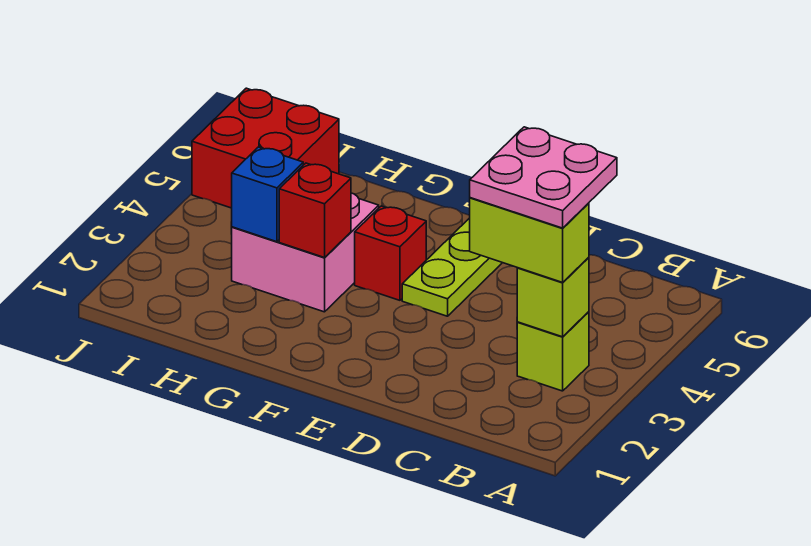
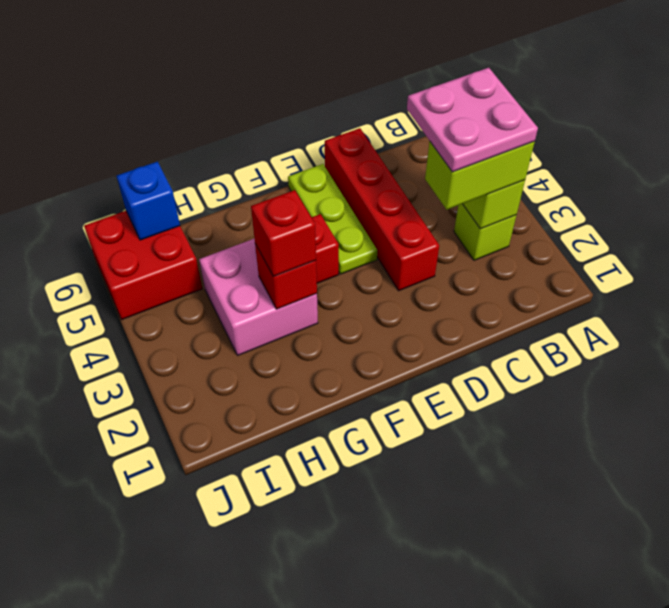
none -> red brick D3:D6 level 1
none -> red brick G3 level 3
blue brick H3 level 2 -> blue brick I6 level 2

